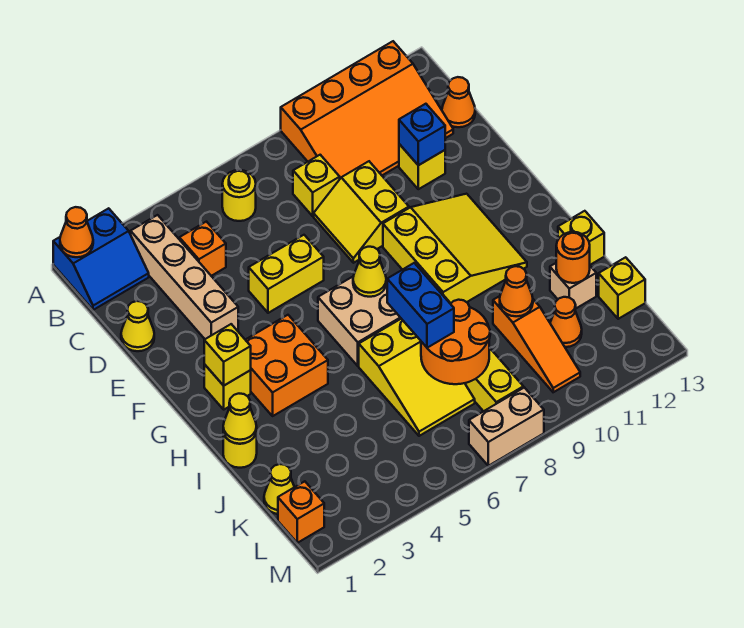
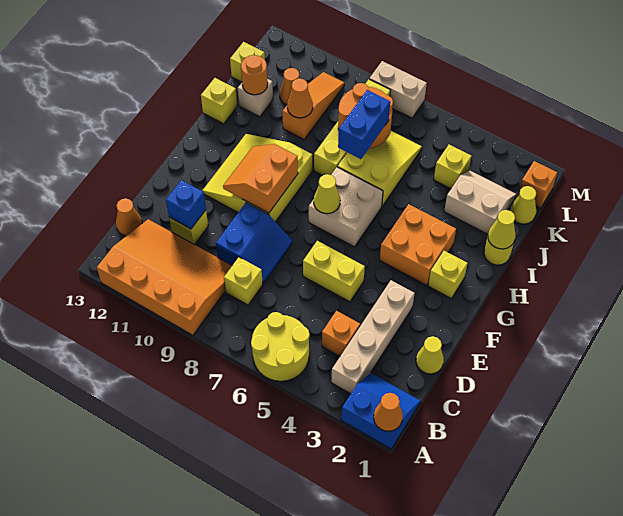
yellow round brick B6 level 1 -> yellow round brick A5:B6 level 1
yellow slope D8:E9 level 1 top 9 -> blue slope D8:E9 level 1 top 9
none -> orange slope F9:G10 level 2 top 9
yellow brick G2 level 2 -> yellow brick K4 level 1
none -> tan slope J2:K3 level 1 top J

